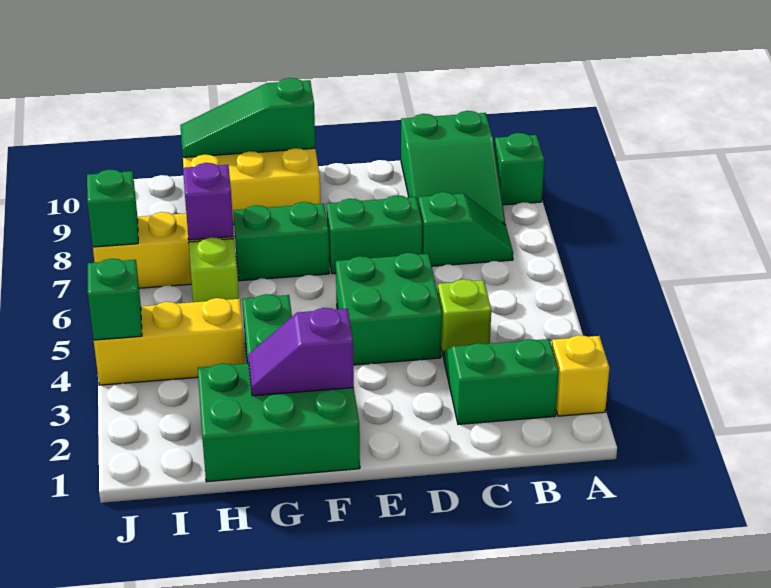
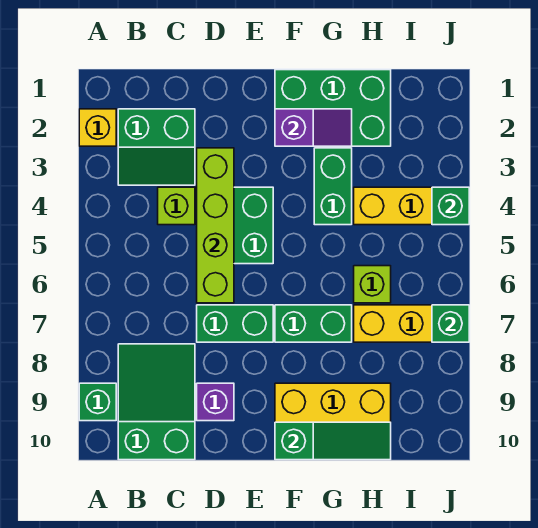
green slope B7:C7 level 1 top C -> none
none -> lime brick D3:D6 level 2
purple brick H7 level 2 -> purple brick D9 level 1

